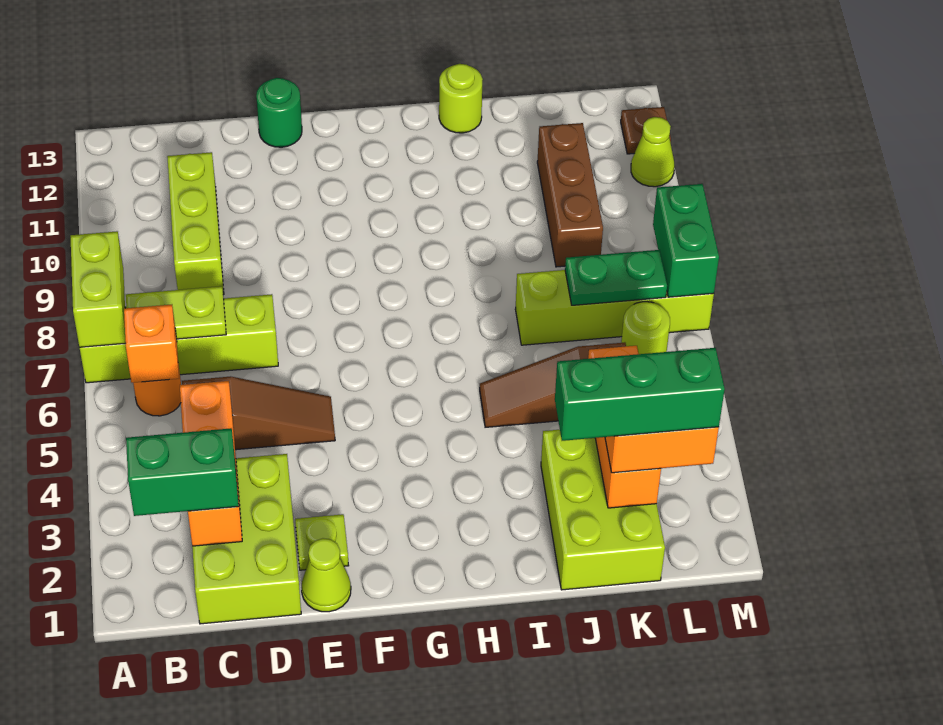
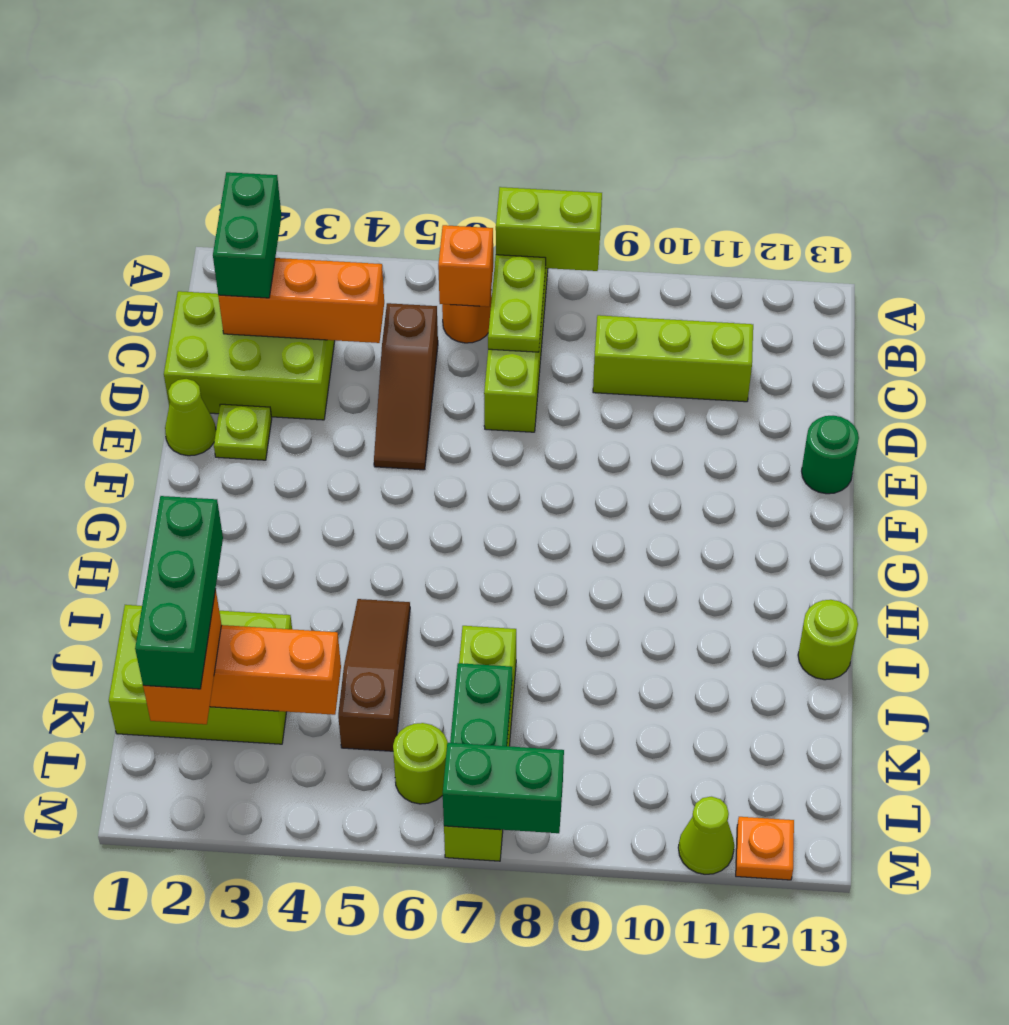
brown brick K9:K11 level 1 -> none
brown plate M12 level 1 -> orange plate M12 level 1

